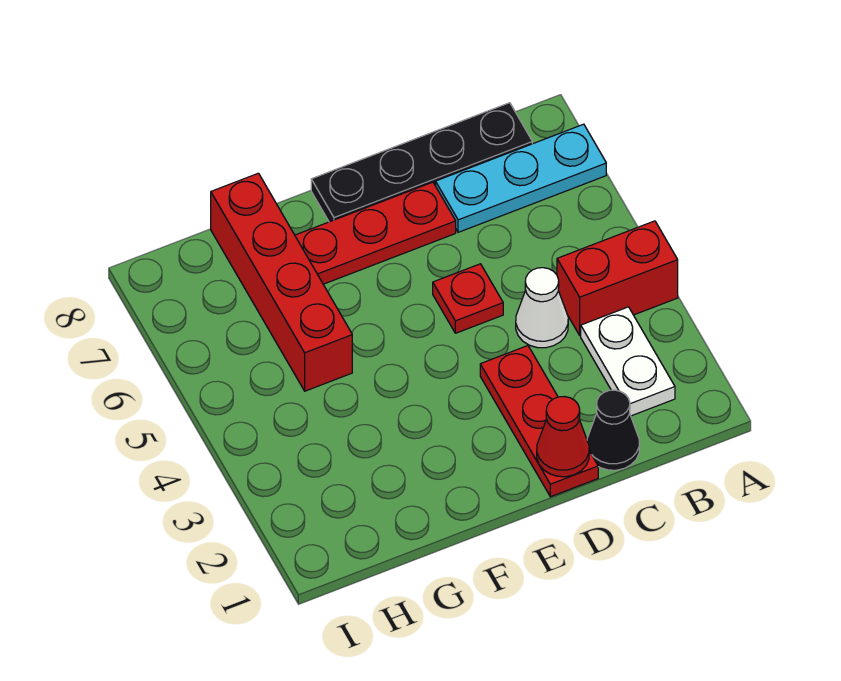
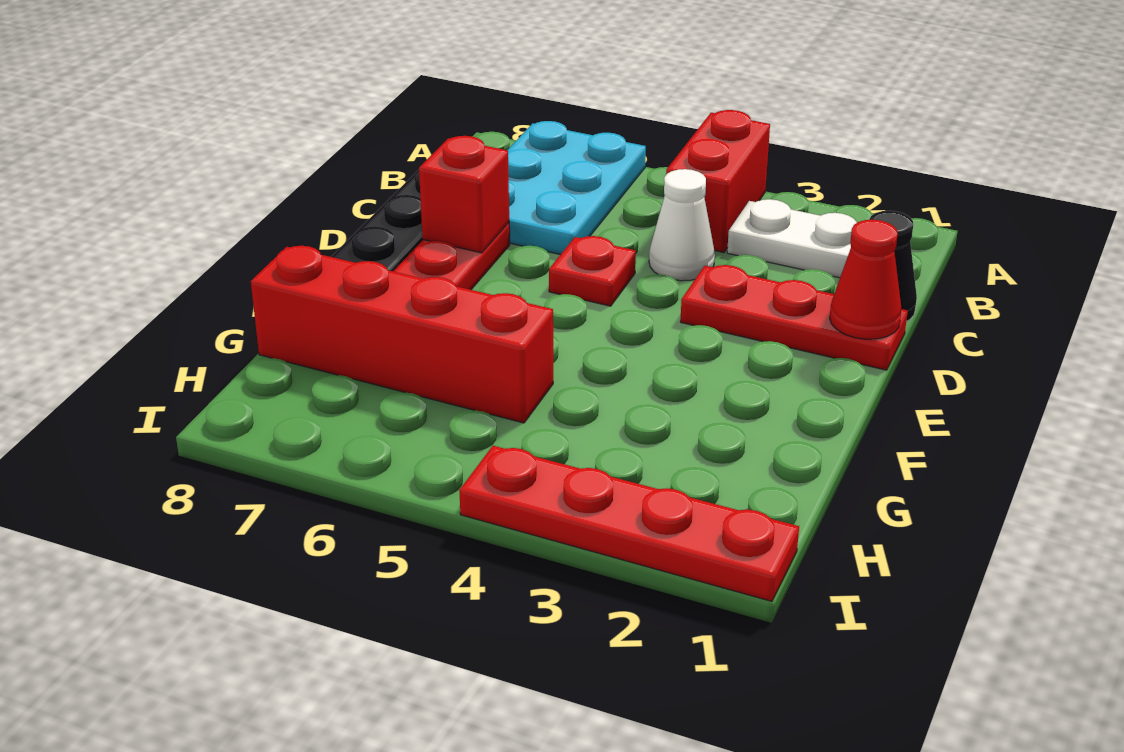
cyan plate A7:C7 level 1 -> cyan plate A6:C7 level 1
none -> red brick D7 level 2
none -> red plate I1:I4 level 1

